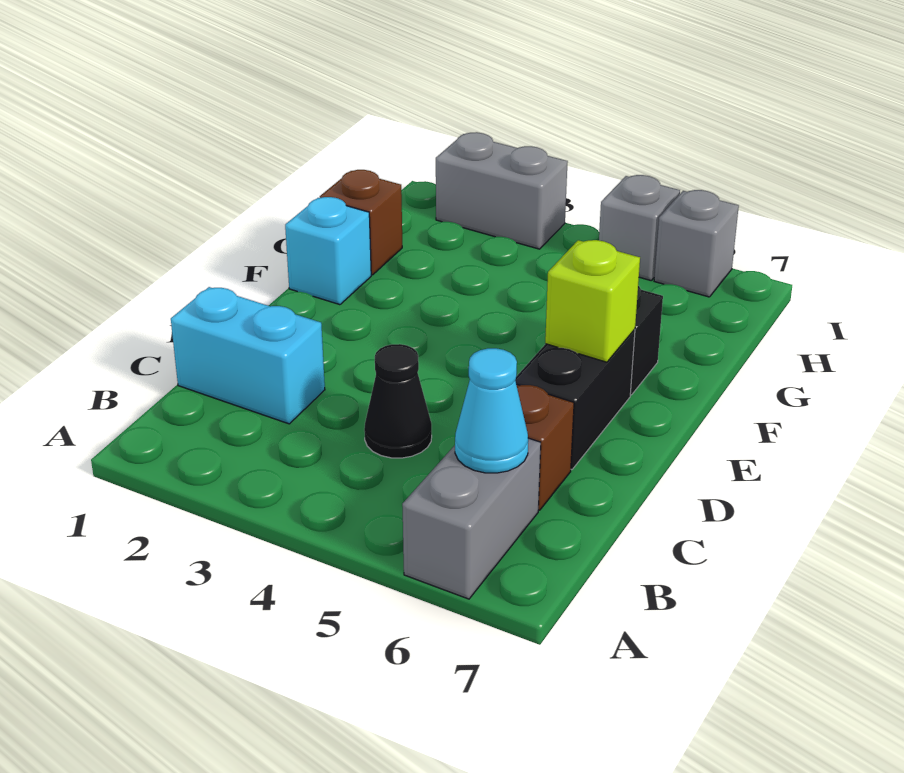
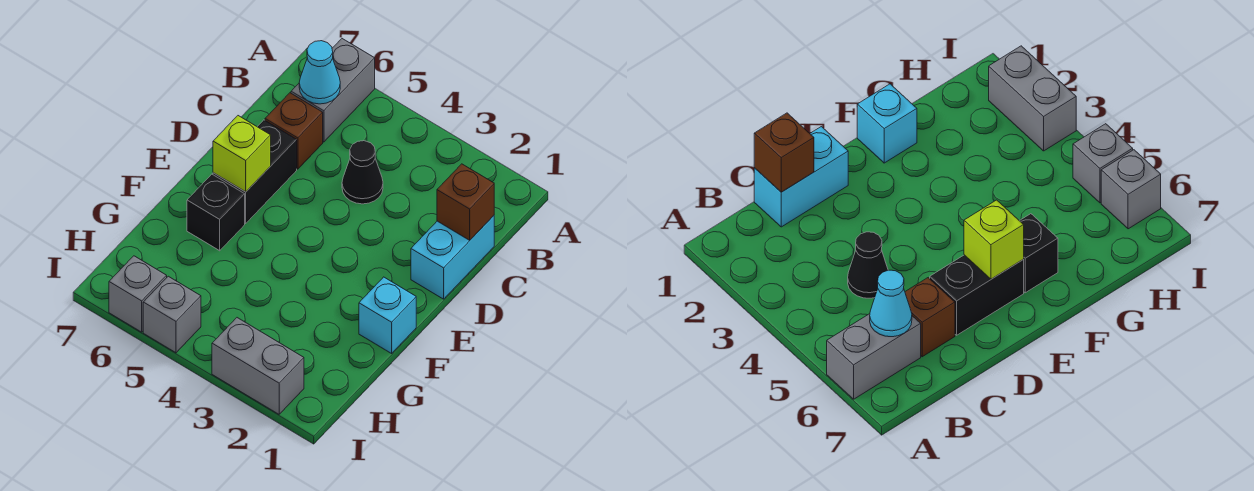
cyan brick C1:C2 level 1 -> cyan brick C1:D1 level 1
brown brick G1 level 1 -> brown brick C1 level 2

